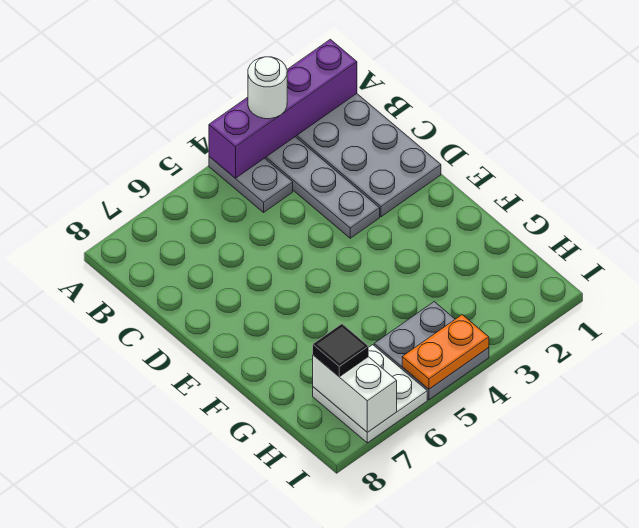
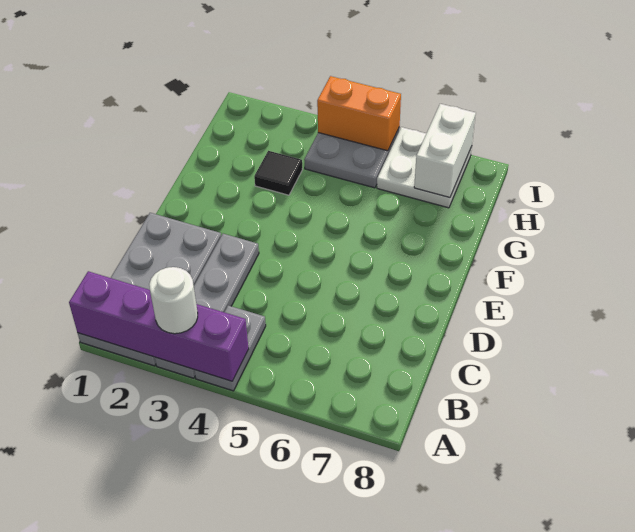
black tile H7 level 3 -> black tile G3 level 1
orange plate I4:I5 level 2 -> orange brick I4:I5 level 2

